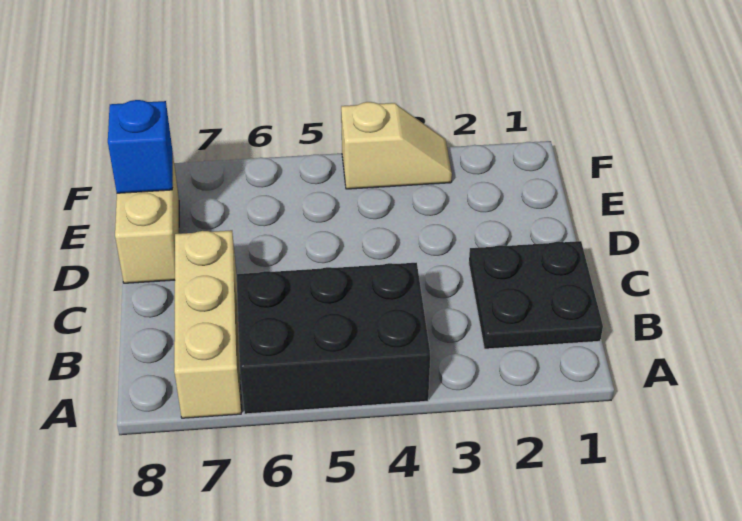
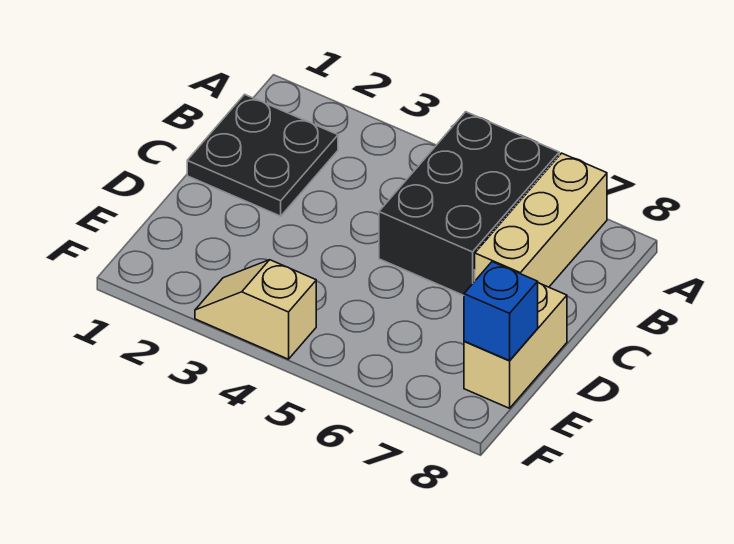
black brick A4:B6 level 1 -> black brick A5:C6 level 1

